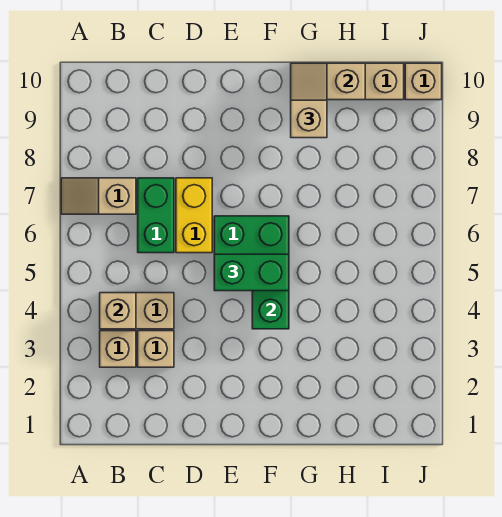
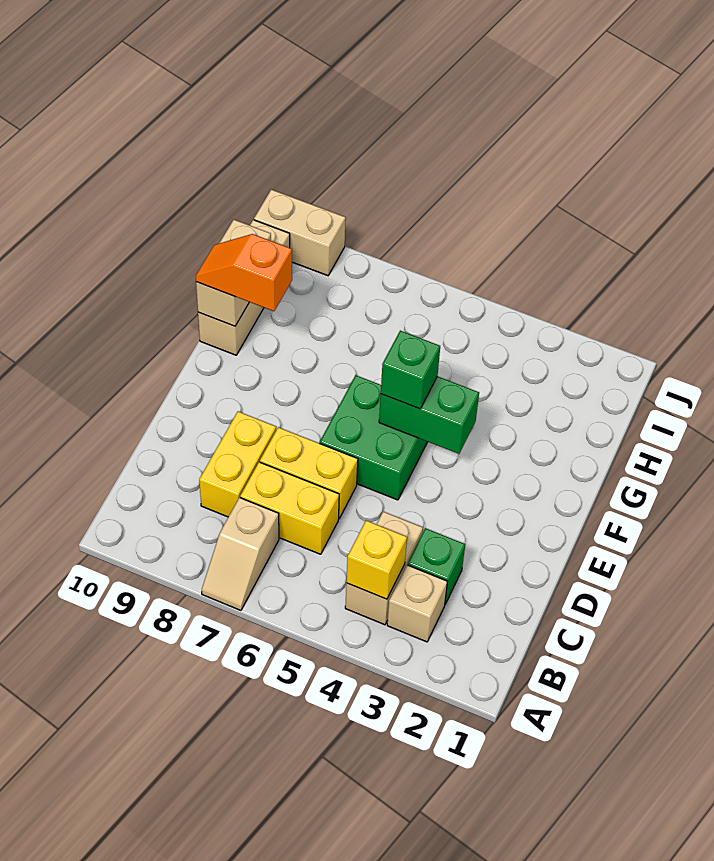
tan brick B4 level 2 -> yellow brick B4 level 2
tan brick C3 level 1 -> green brick C3 level 1
green brick C6:C7 level 1 -> yellow brick C6:C7 level 1
none -> yellow brick C8:D8 level 1
green brick E5:F5 level 3 -> green brick F5 level 3
tan slope G9:G10 level 3 top 9 -> orange slope G9:G10 level 3 top 9
tan brick J10 level 1 -> tan brick J9:J10 level 1

